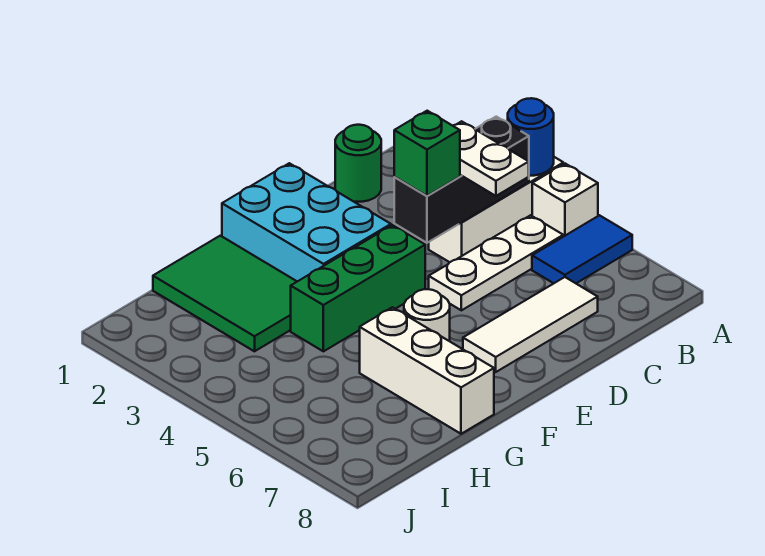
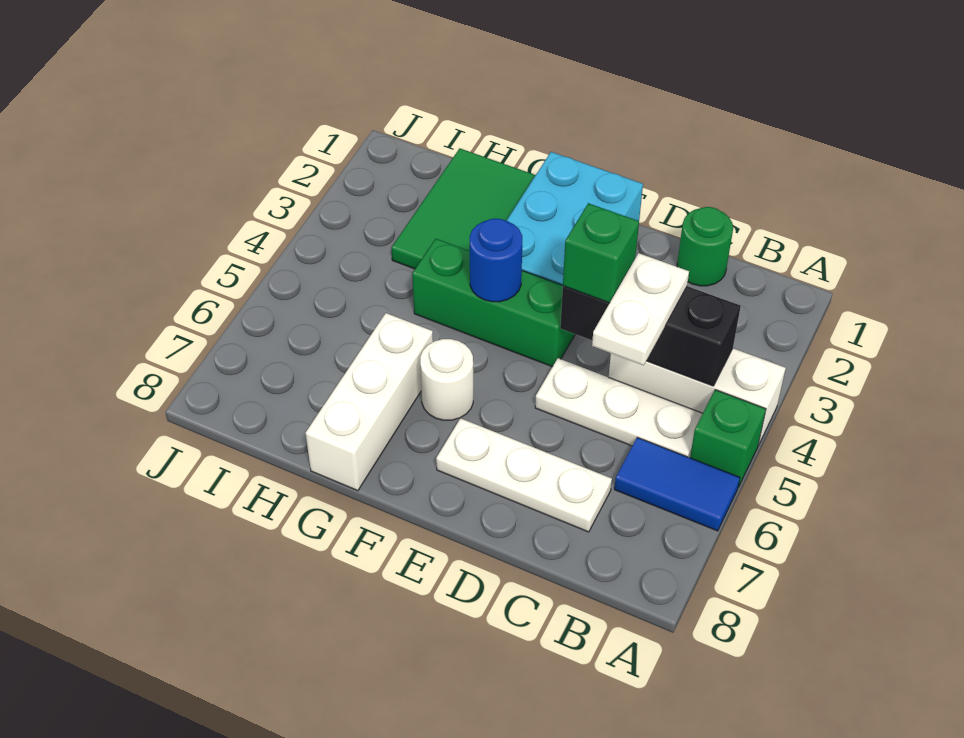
blue round brick A4 level 2 -> blue round brick F4 level 2
white brick A5 level 1 -> green brick A5 level 1
white tile C7:E7 level 1 -> white plate C7:E7 level 1

